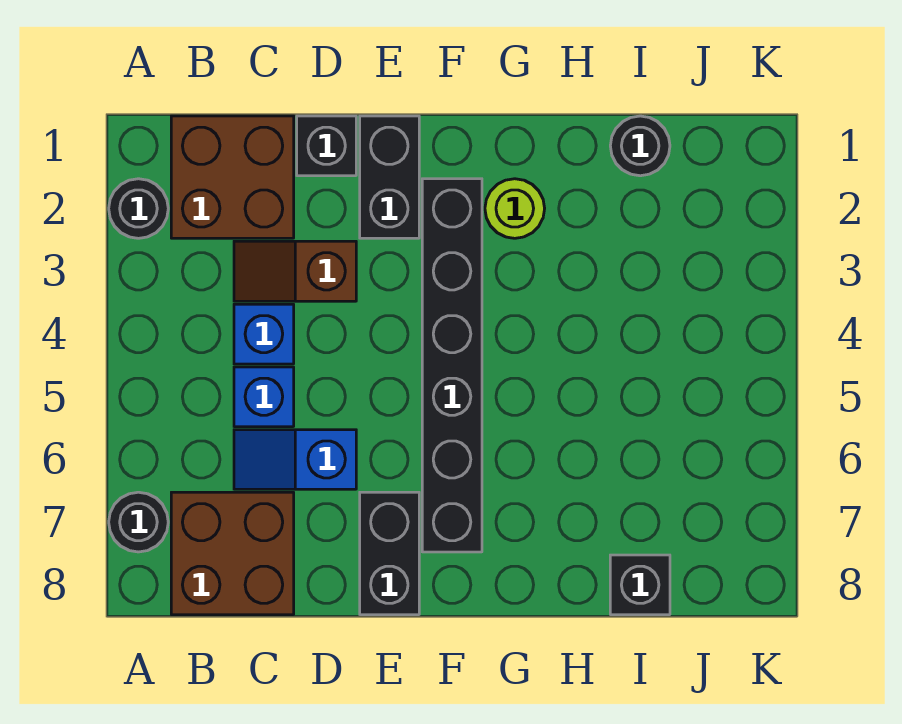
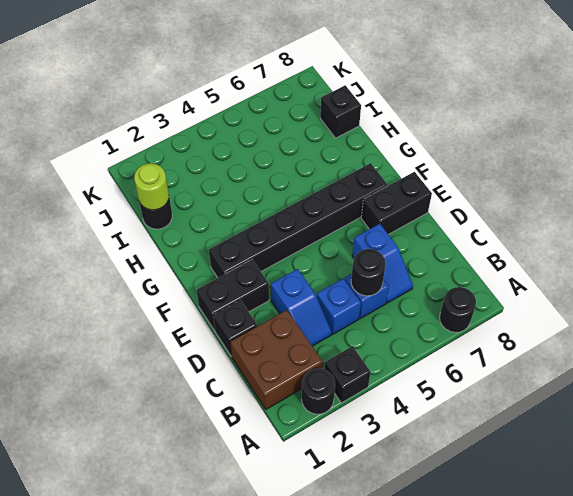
none -> black brick A3 level 1
brown brick B7:C8 level 1 -> none
brown slope C3:D3 level 1 top D -> blue slope C3:D3 level 1 top D
none -> black round brick C5 level 2
lime round brick G2 level 1 -> lime round brick I1 level 2

